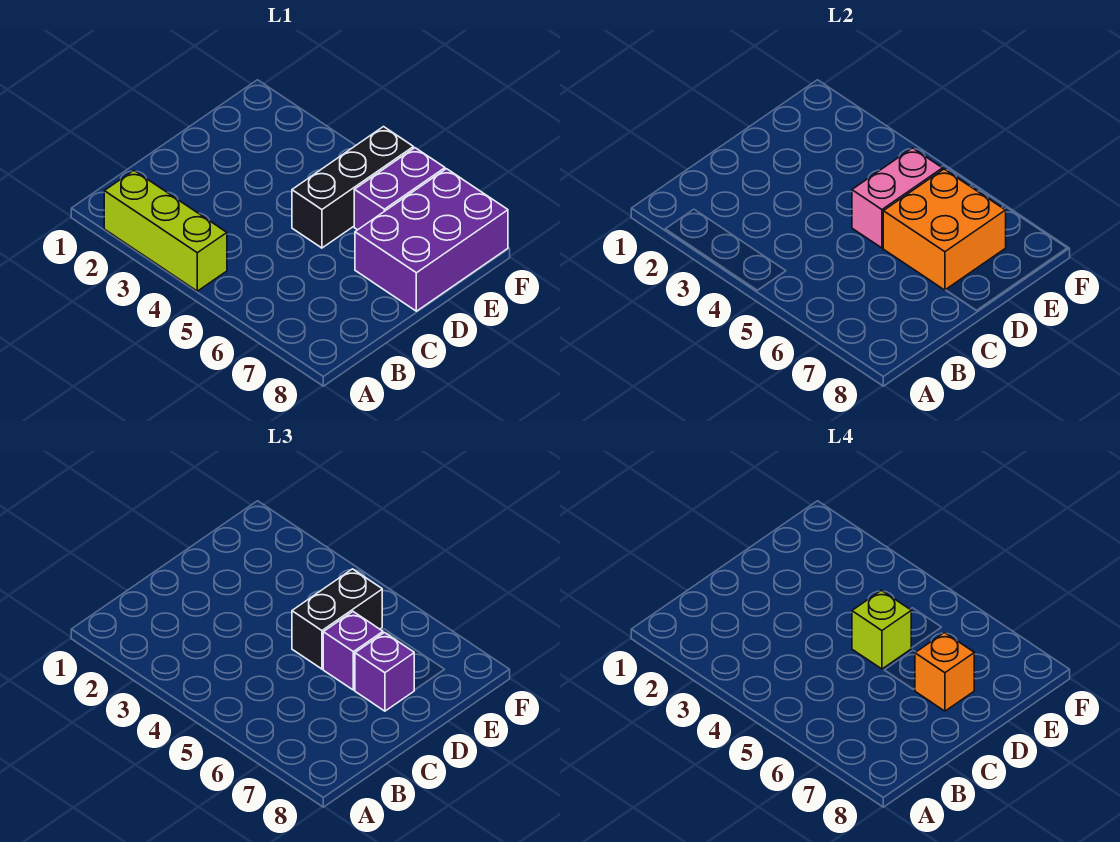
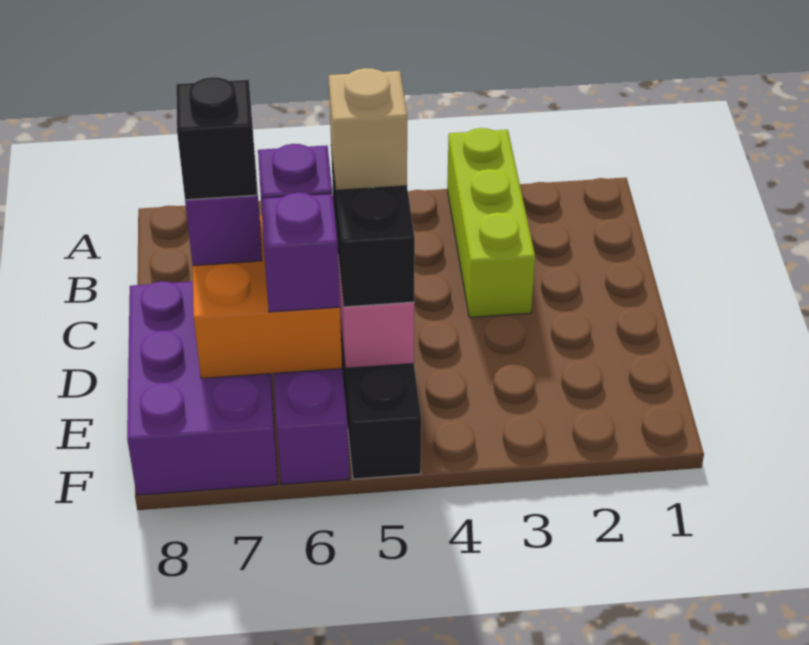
lime brick A2:A4 level 1 -> lime brick A3:C3 level 1
lime brick D5 level 4 -> tan brick D5 level 4
orange brick D7 level 4 -> black brick D7 level 4
none -> purple brick E6 level 3

